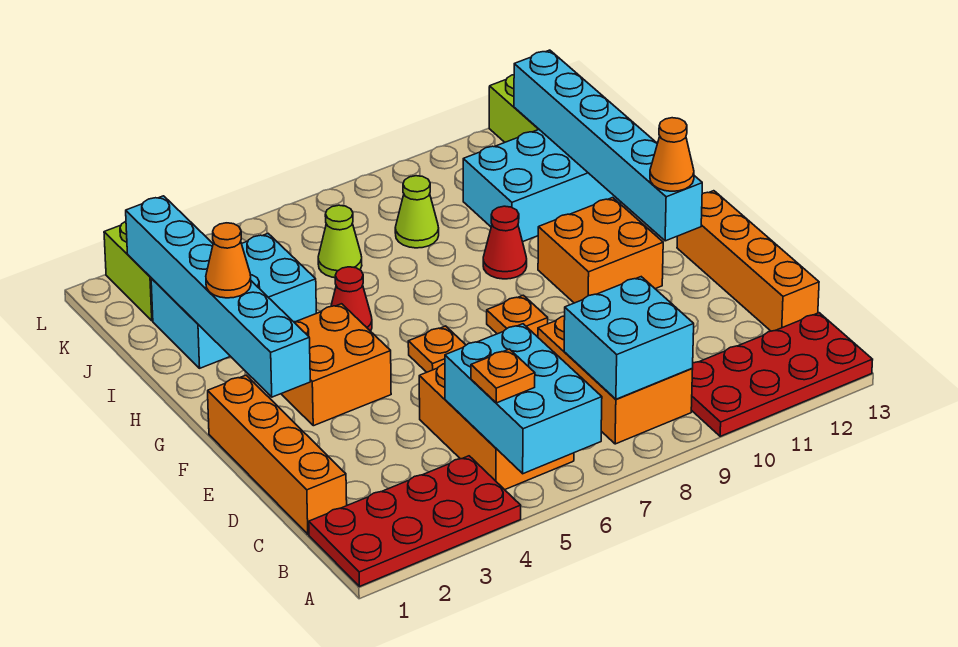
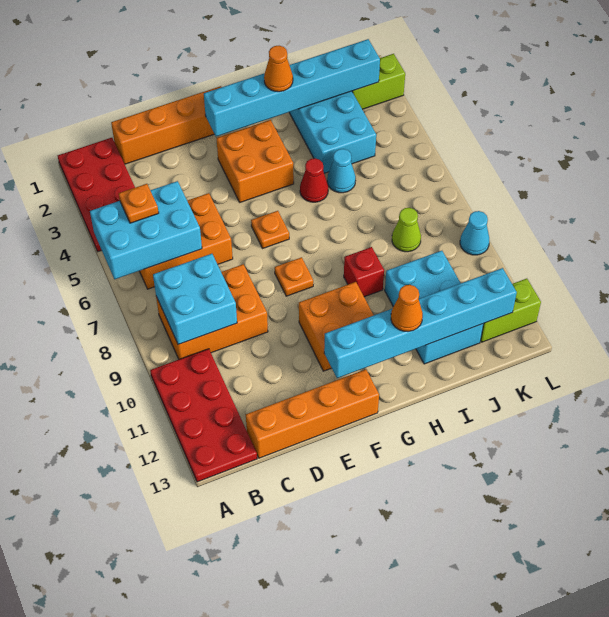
orange cone F12 level 3 -> orange cone H12 level 3
red cone H9 level 1 -> red brick H9 level 1
none -> cyan cone I5 level 1
lime cone J6 level 1 -> none
none -> cyan cone L9 level 1

